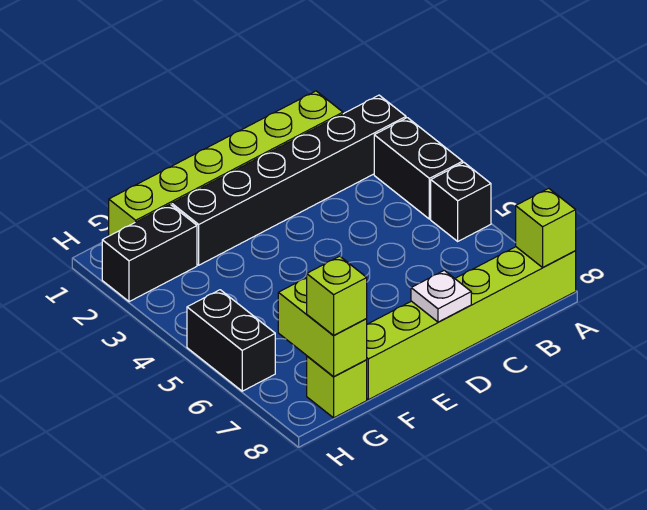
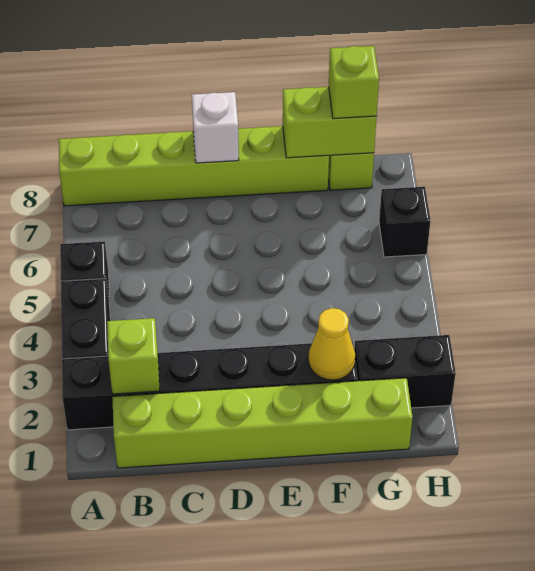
lime brick A8 level 2 -> lime brick B2 level 2
white plate D8 level 2 -> white brick D8 level 2
none -> yellow cone F2 level 2
lime brick G7:G8 level 2 -> lime brick F8:G8 level 2
black brick H5:H6 level 1 -> black brick H6 level 1

